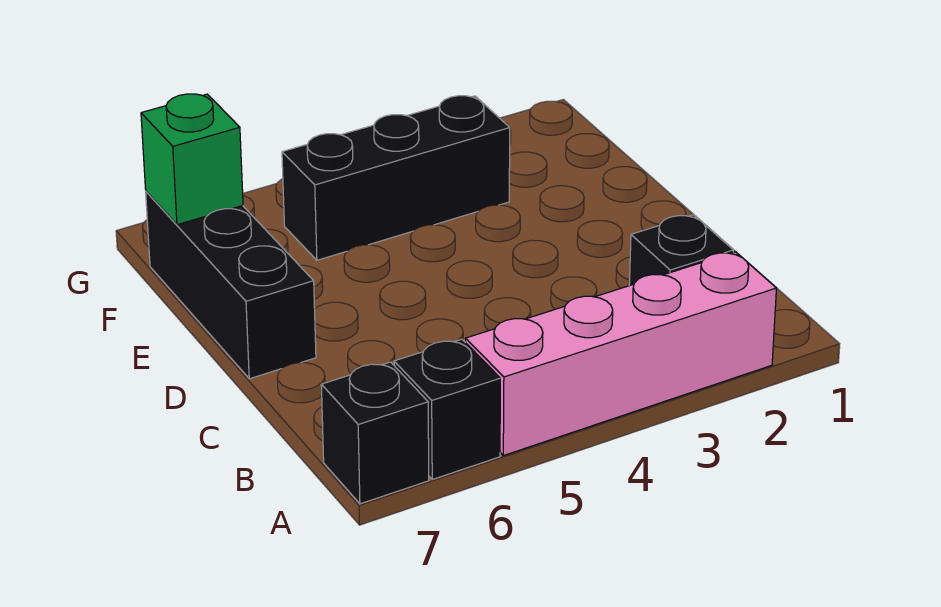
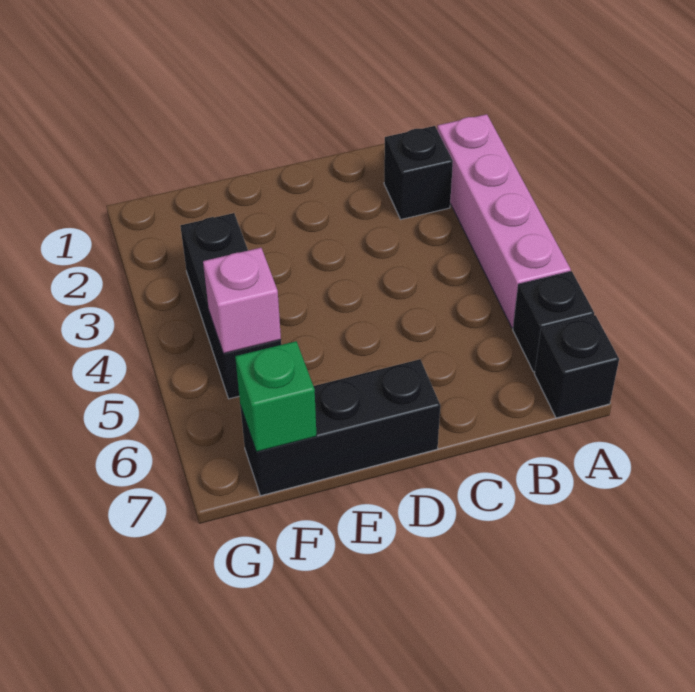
none -> pink brick F5 level 2

